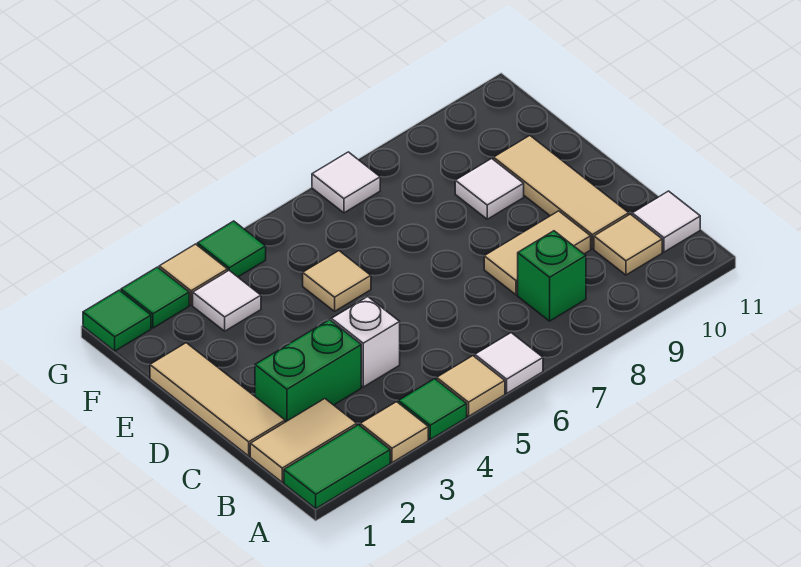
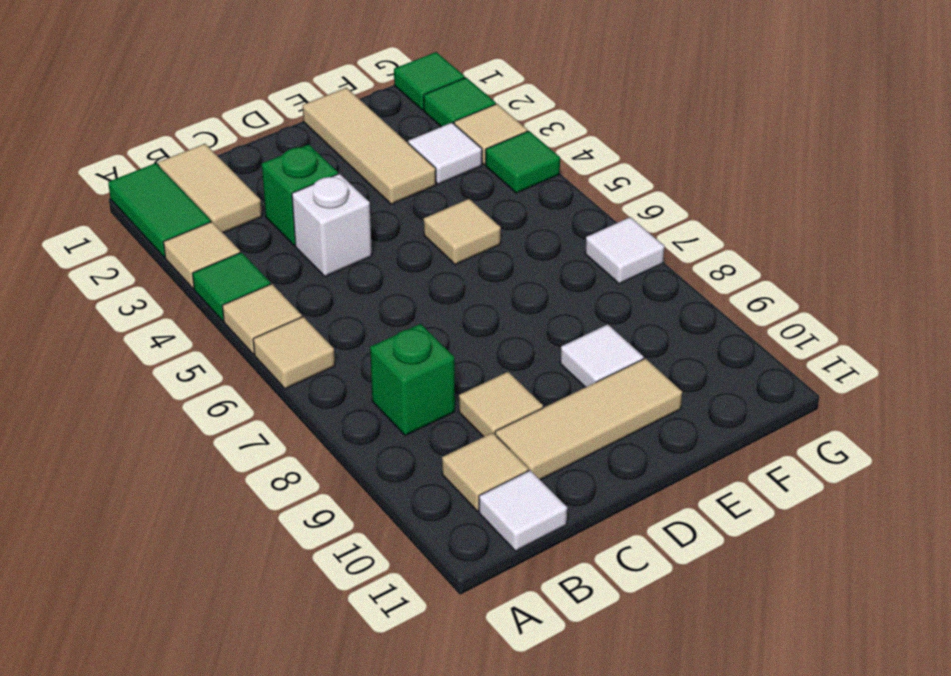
white tile A6 level 1 -> tan tile A6 level 1
tan tile C1:E1 level 1 -> tan tile E1:E3 level 1
green brick C2:C3 level 1 -> green brick C3 level 1
tan tile C8:C9 level 1 -> tan tile C9 level 1

